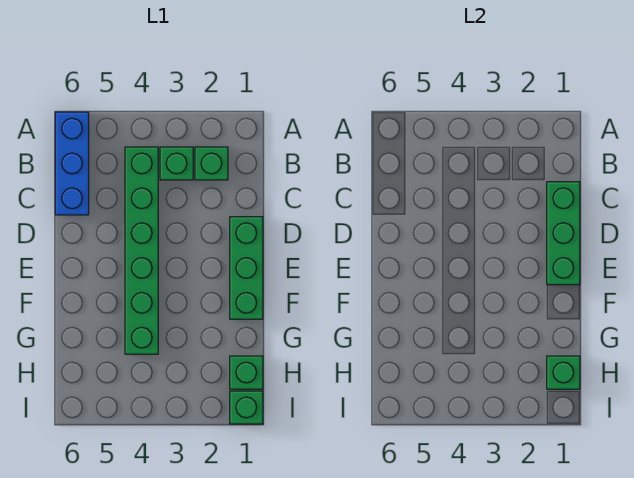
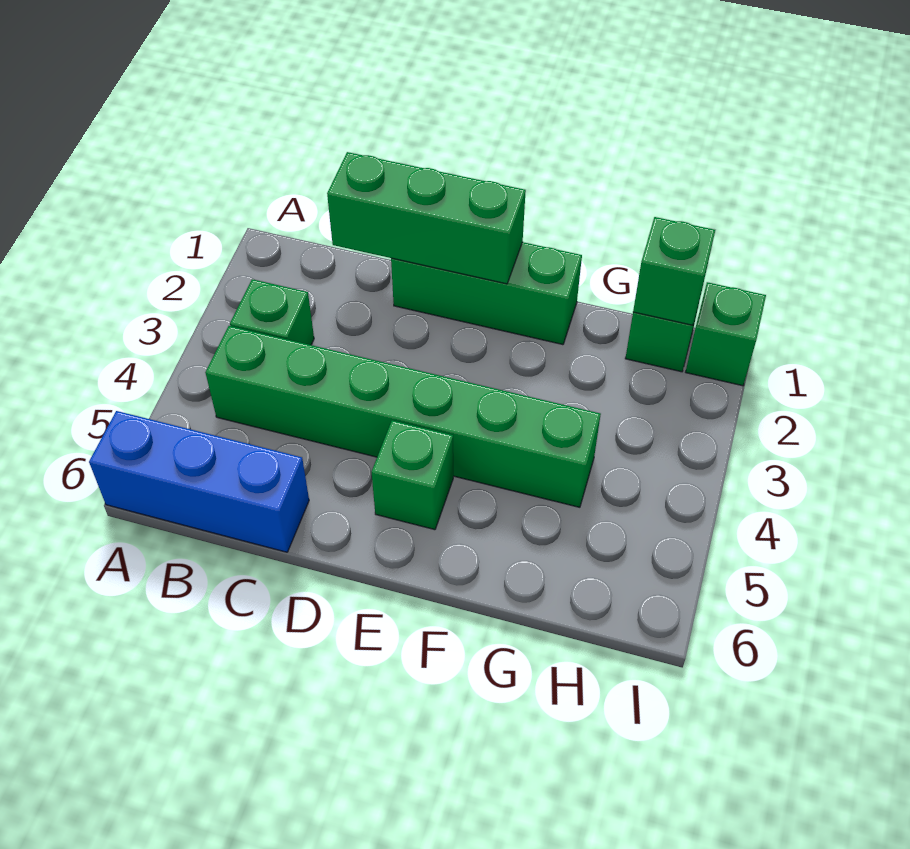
green brick B2 level 1 -> green brick E5 level 1

